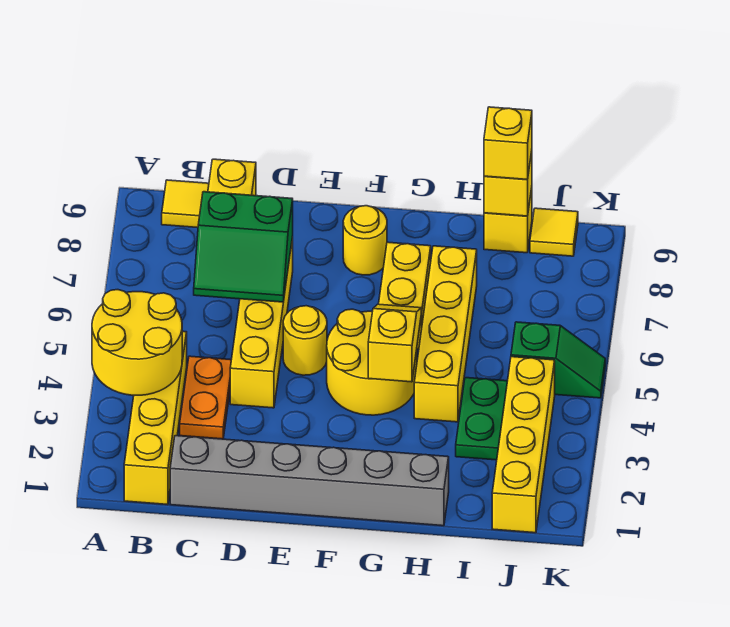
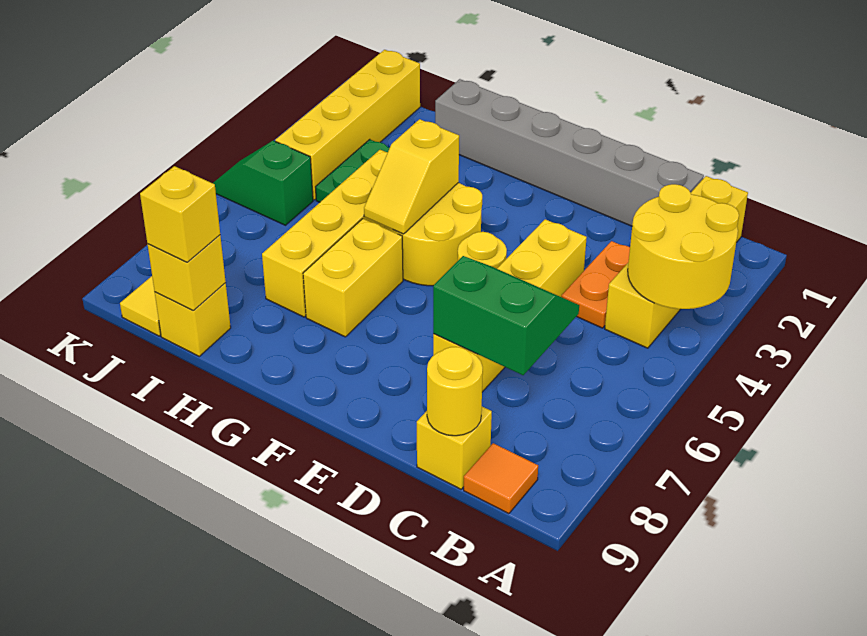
yellow tile B9 level 1 -> orange tile B9 level 1
yellow round brick F8 level 1 -> yellow round brick C9 level 2

